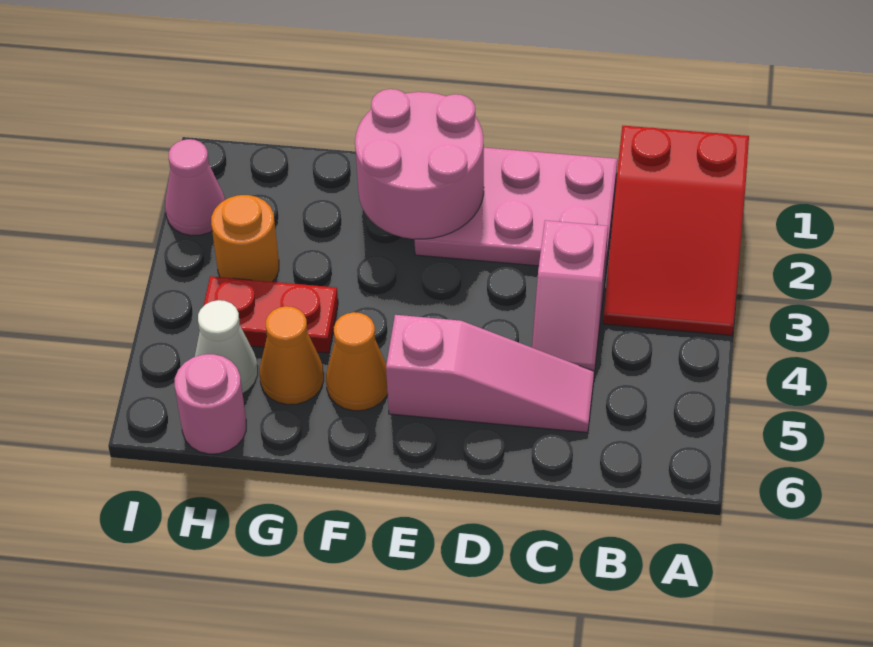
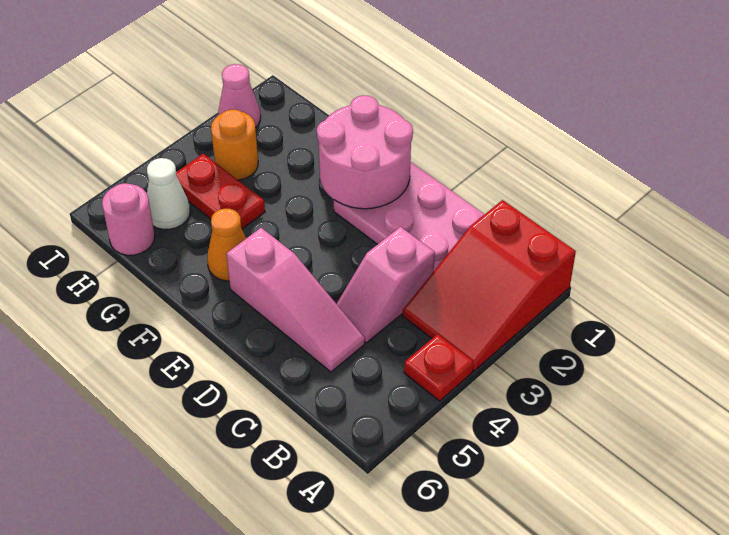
none -> red plate A4 level 1
orange cone G5 level 1 -> none

